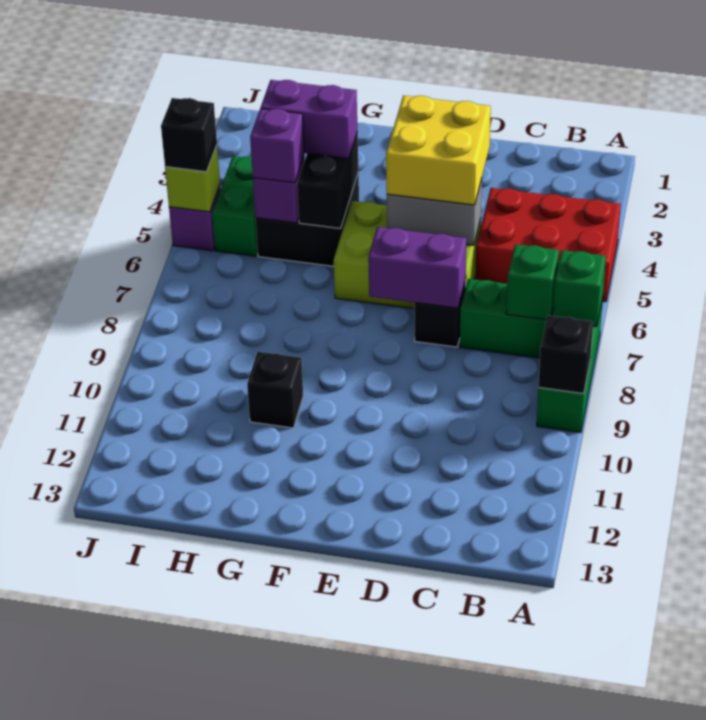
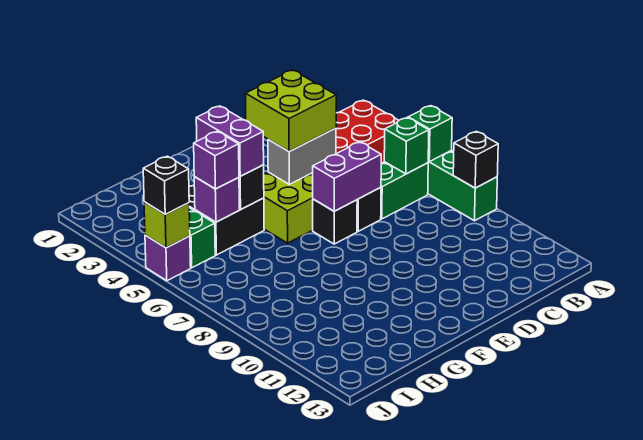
yellow brick D4:E5 level 3 -> lime brick D4:E5 level 3
purple brick G4:H4 level 3 -> purple brick G4:G5 level 3
black brick G10 level 1 -> black brick E7 level 1

